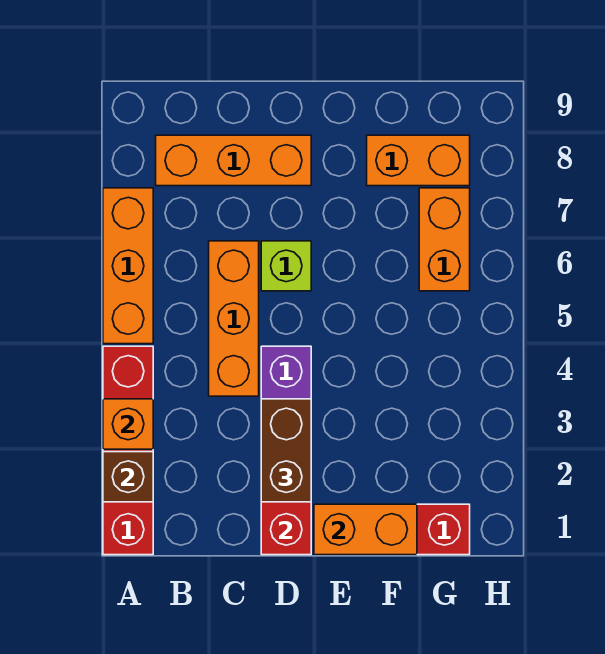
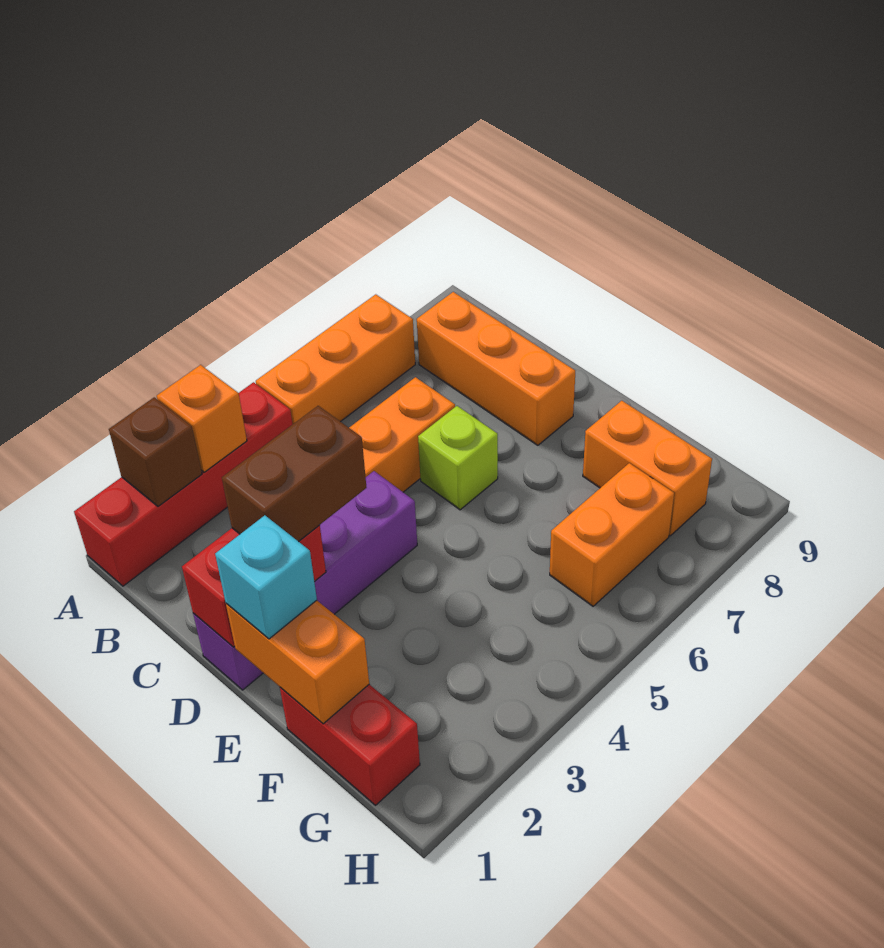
none -> cyan brick E1 level 3

